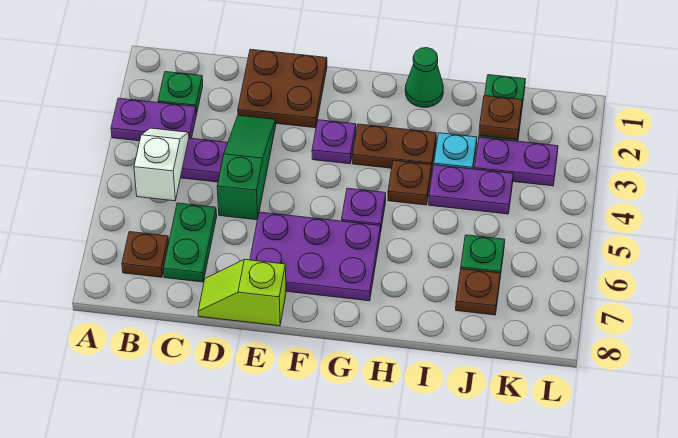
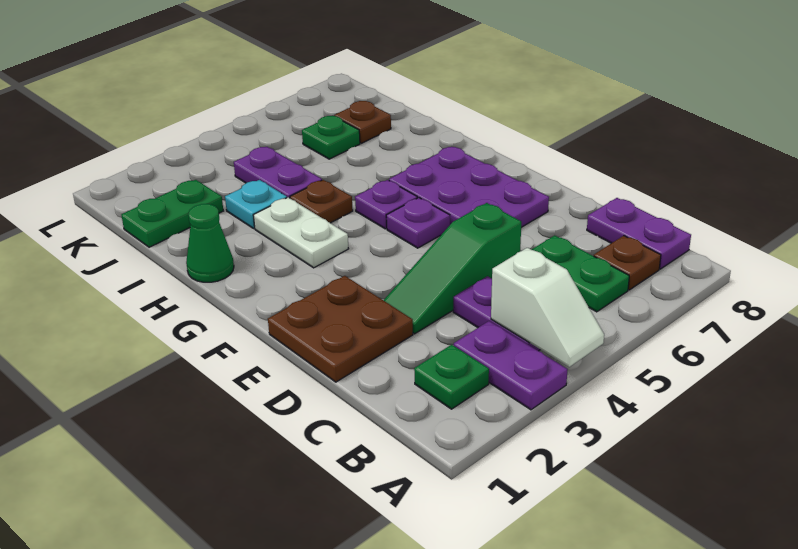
white slope B4:B5 level 2 top 5 -> white slope A4:B4 level 2 top B
green plate C6:C7 level 1 -> green plate B6:C6 level 1
lime slope D8:E8 level 1 top E -> none
purple plate F3 level 1 -> purple plate F5 level 1
brown plate G3:H3 level 1 -> white plate G3:H3 level 1
brown plate J2 level 2 -> none
purple plate J3:K3 level 1 -> purple plate B8:C8 level 1

